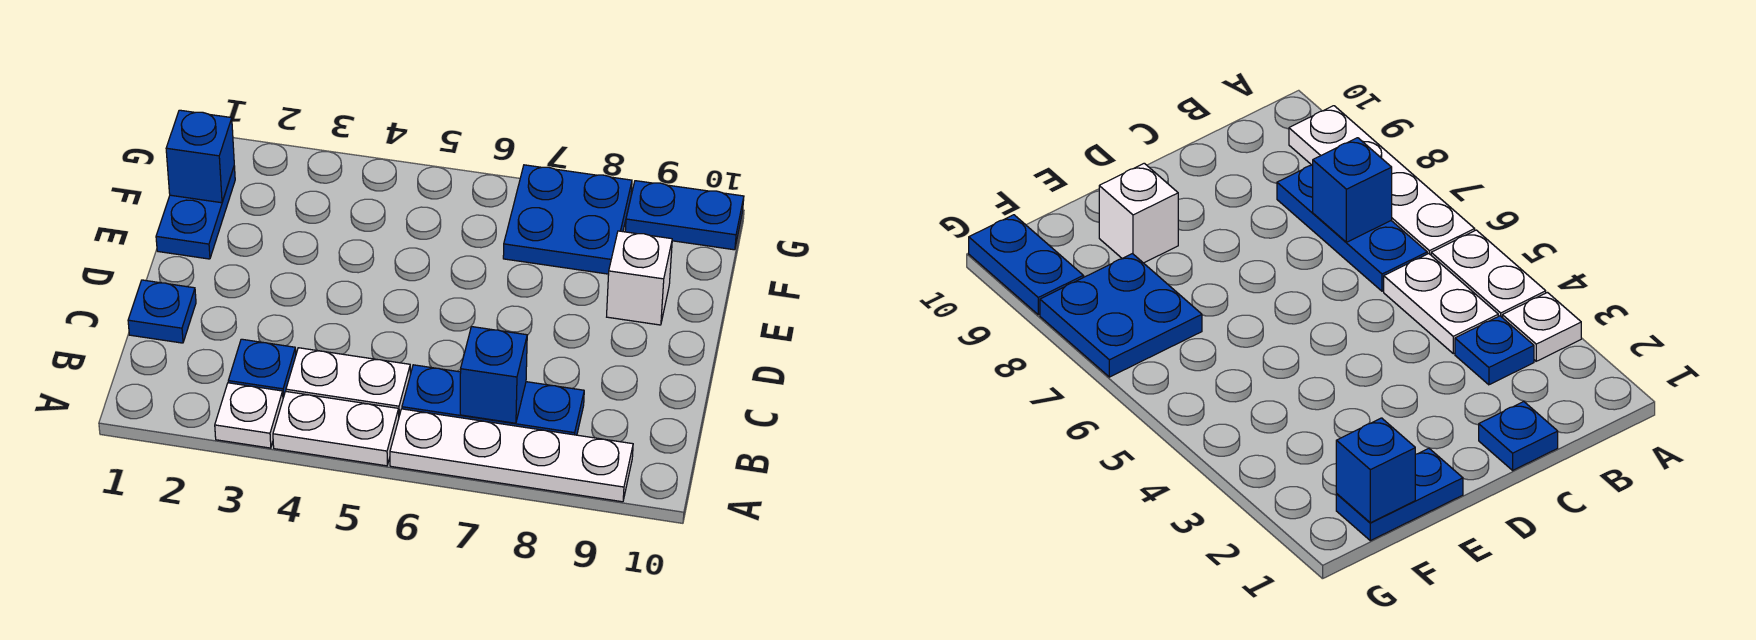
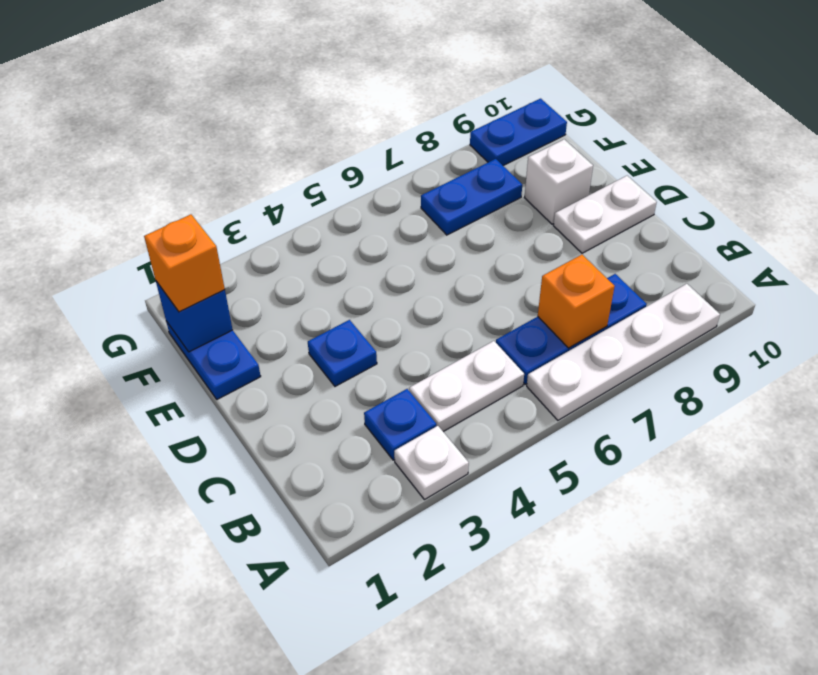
white plate A4:A5 level 1 -> white plate D9:D10 level 1
blue brick B7 level 2 -> orange brick B7 level 2
blue plate C1 level 1 -> blue plate D3 level 1
none -> orange brick F1 level 3
blue plate F7:G8 level 1 -> blue plate F7:F8 level 1

